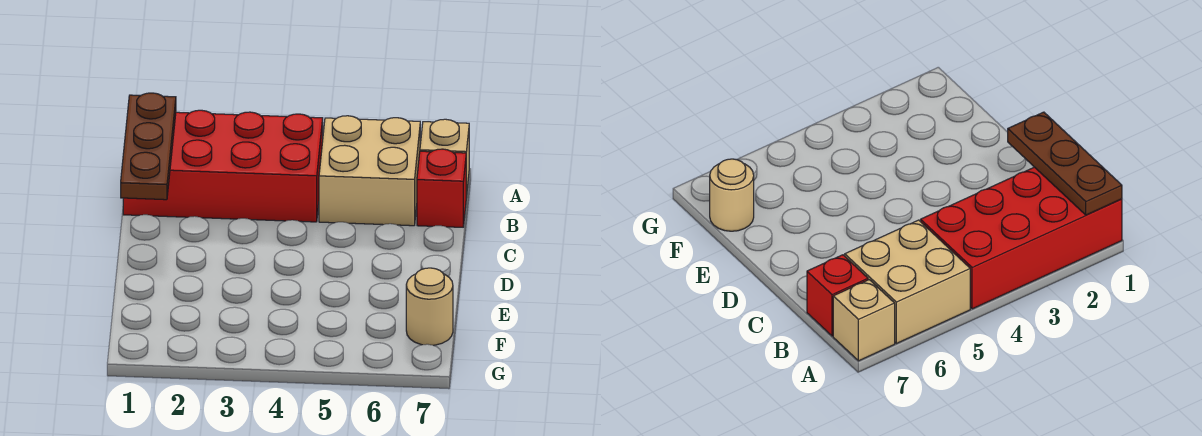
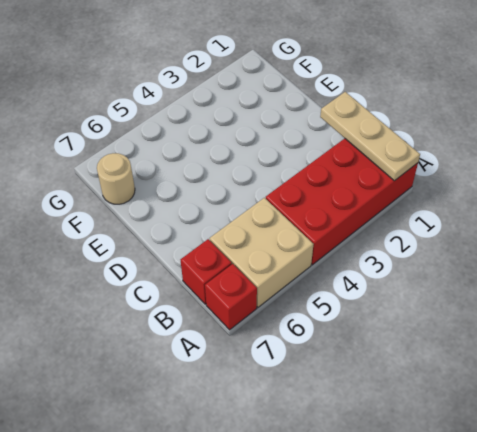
brown plate A1:C1 level 2 -> tan plate A1:C1 level 2
tan brick A7 level 1 -> red brick A7 level 1

